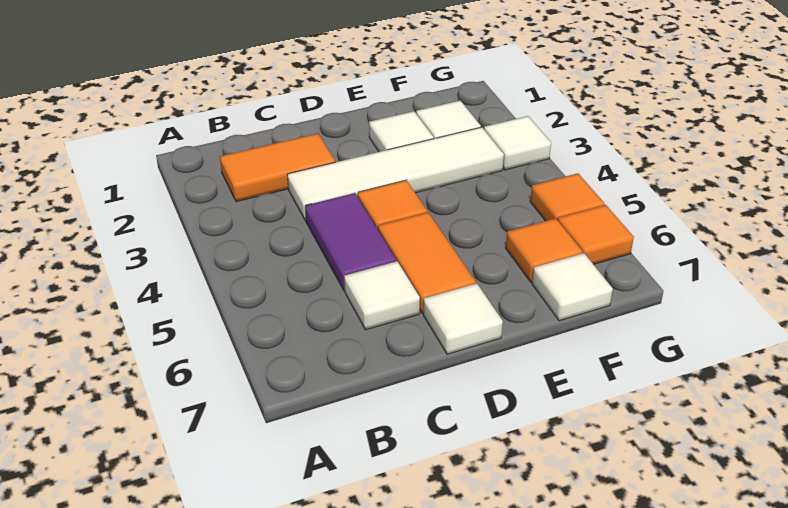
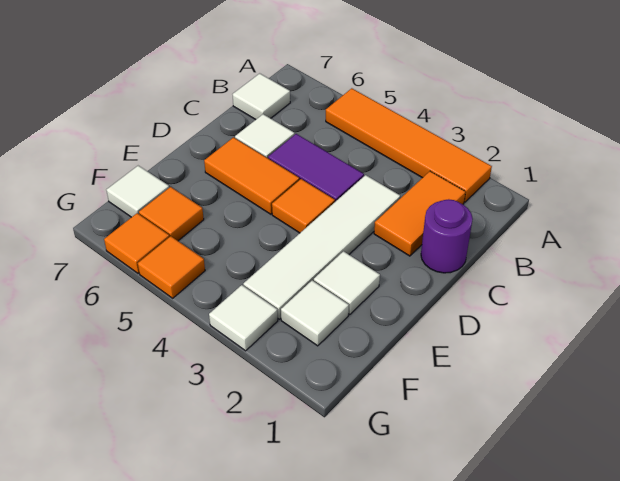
none -> orange tile A2:A5 level 1
none -> purple round brick C1 level 1
white tile D7 level 1 -> white tile B7 level 1

